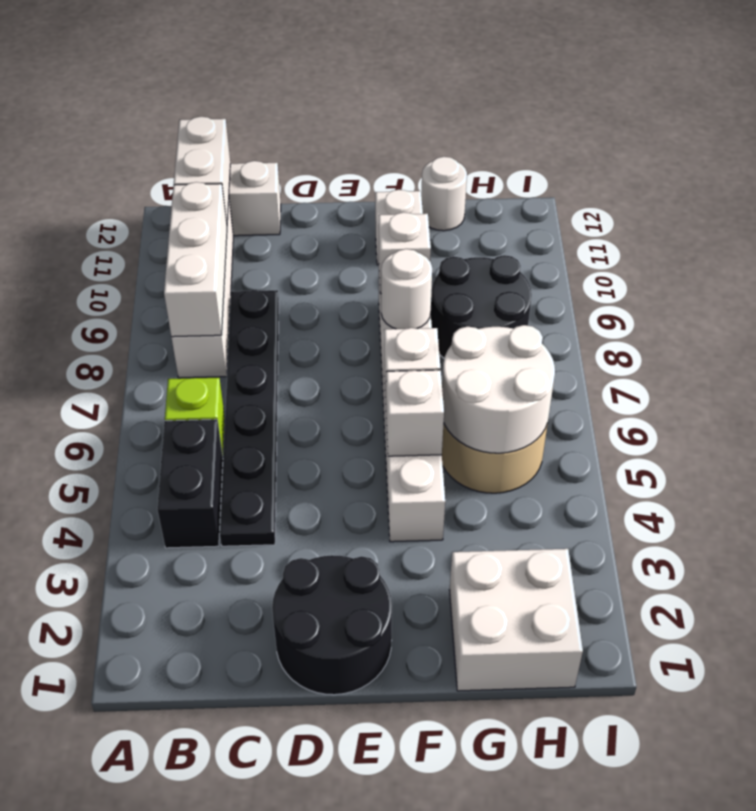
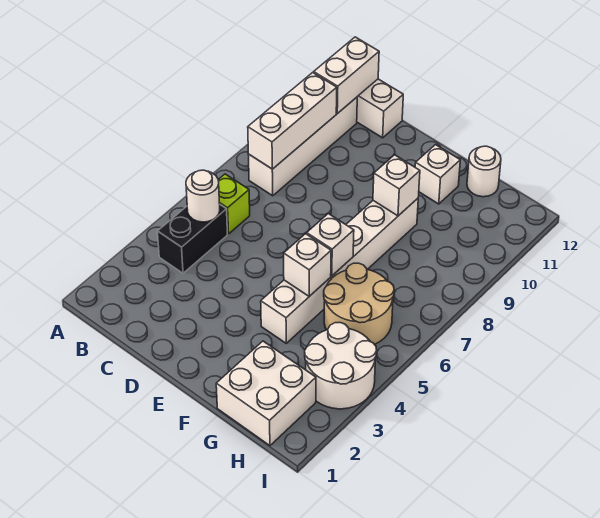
black plate C4:C9 level 1 -> none
black round brick D1:E2 level 1 -> none
white round brick F8 level 2 -> white round brick B5 level 2
white round brick G5:H6 level 2 -> white round brick H3:I4 level 1
black round brick G8:H9 level 1 -> none

